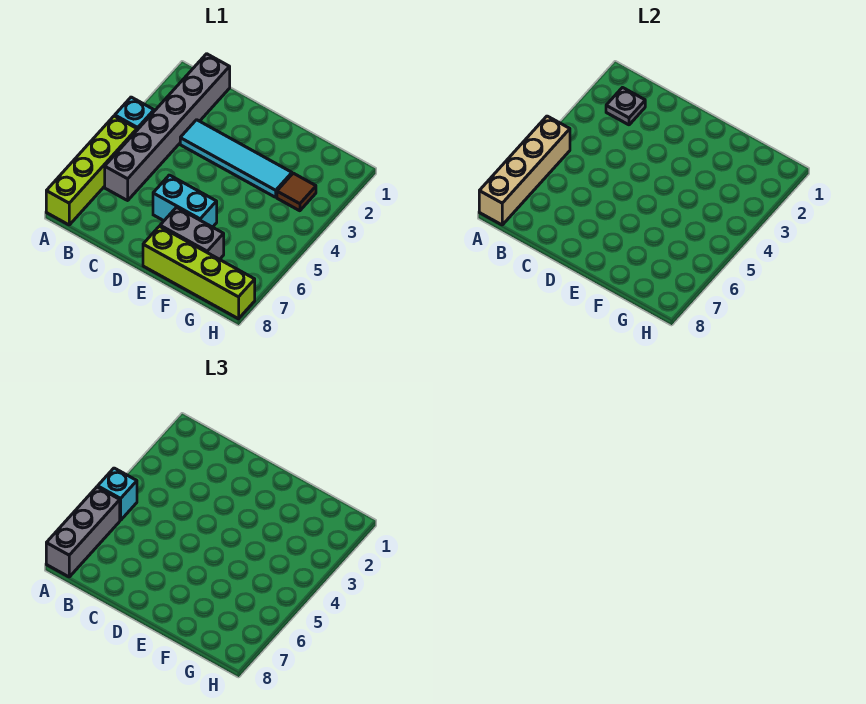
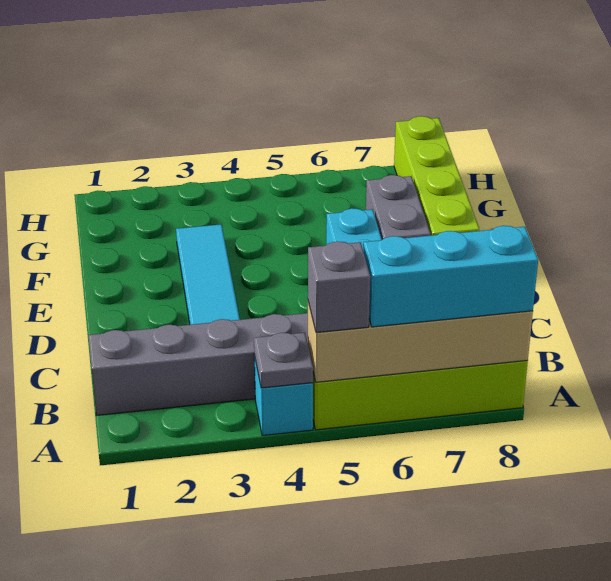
cyan brick A5 level 3 -> grey brick A5 level 3
grey brick A6:A8 level 3 -> cyan brick A6:A8 level 3
grey plate B2 level 2 -> grey plate A4 level 2
brown tile G3 level 1 -> none

